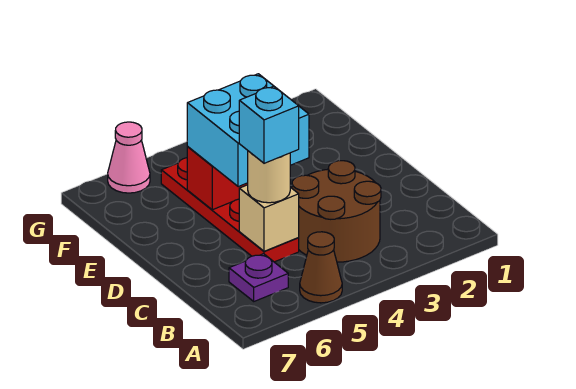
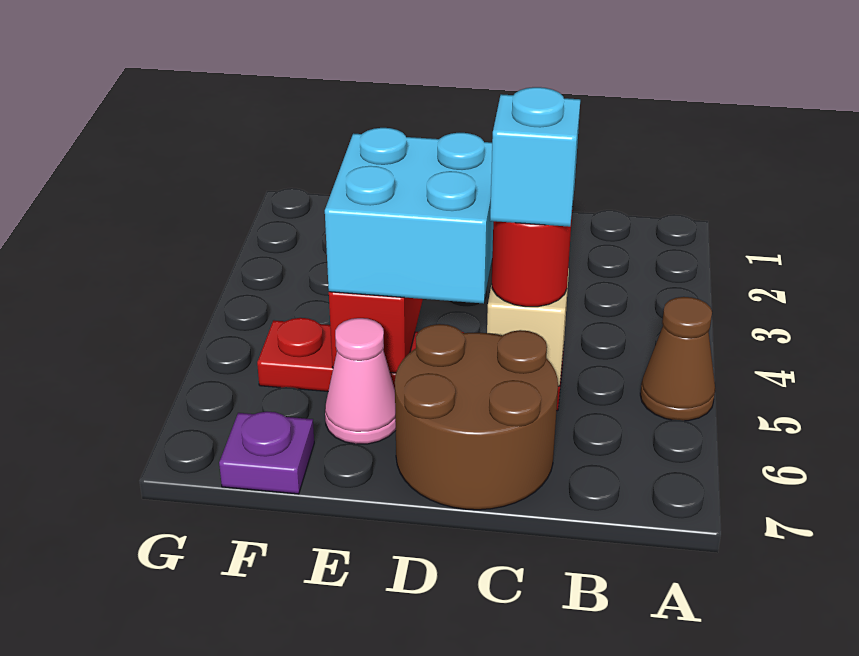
brown round brick B3:C4 level 1 -> brown round brick C6:D7 level 1
purple plate B6 level 1 -> purple plate F7 level 1
tan round brick C5 level 3 -> red round brick C5 level 3
pink cone G6 level 1 -> pink cone E6 level 1

